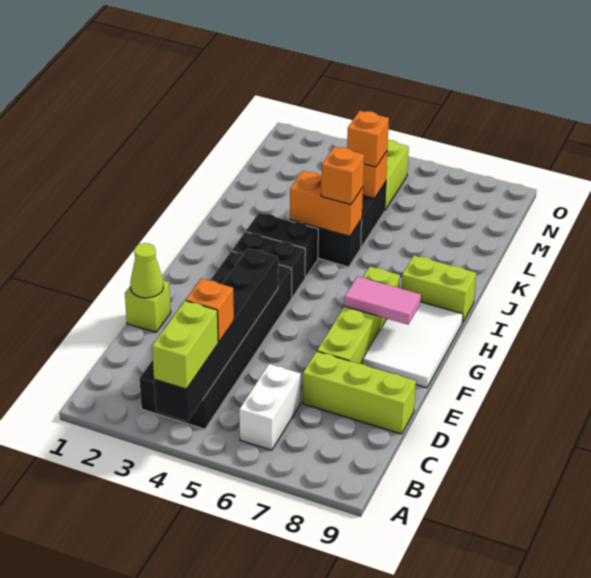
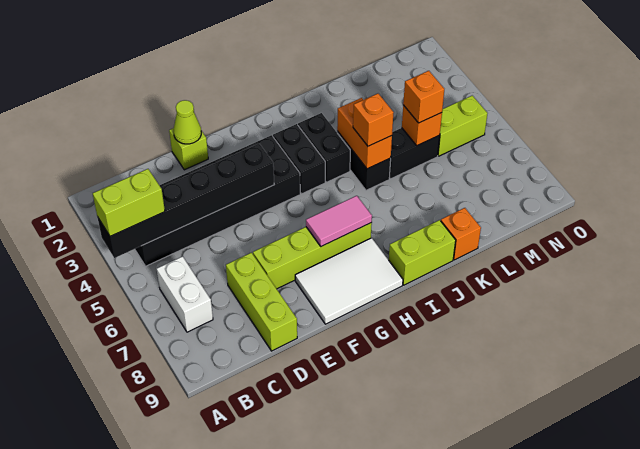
white brick B6:C6 level 1 -> white brick B6:B7 level 1
orange brick C4 level 3 -> orange brick K9 level 1
pink tile G7:G8 level 2 -> pink tile G7:H7 level 2
lime brick I8:I9 level 1 -> lime brick I9:J9 level 1

